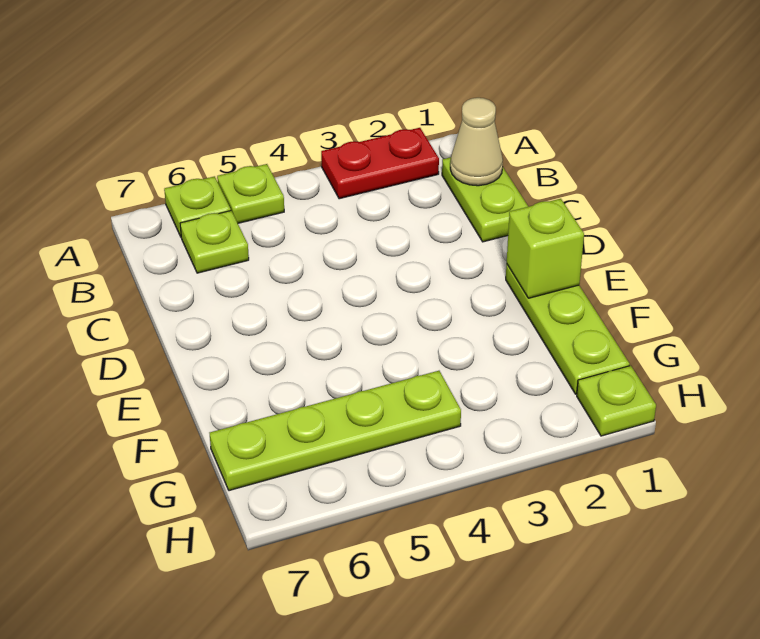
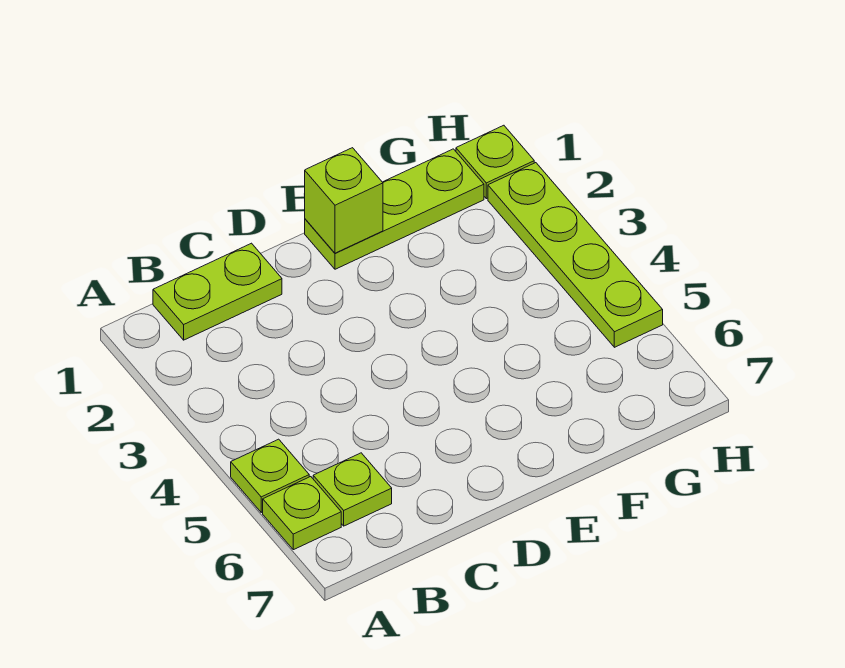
red plate A2:A3 level 1 -> none
tan cone B1 level 2 -> none
lime plate G4:G7 level 1 -> lime plate H2:H5 level 1

